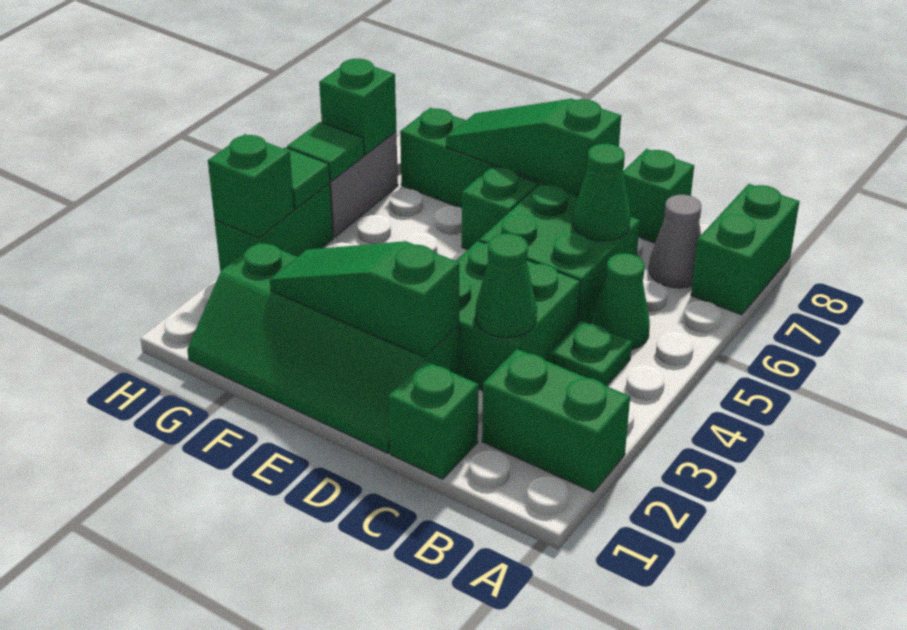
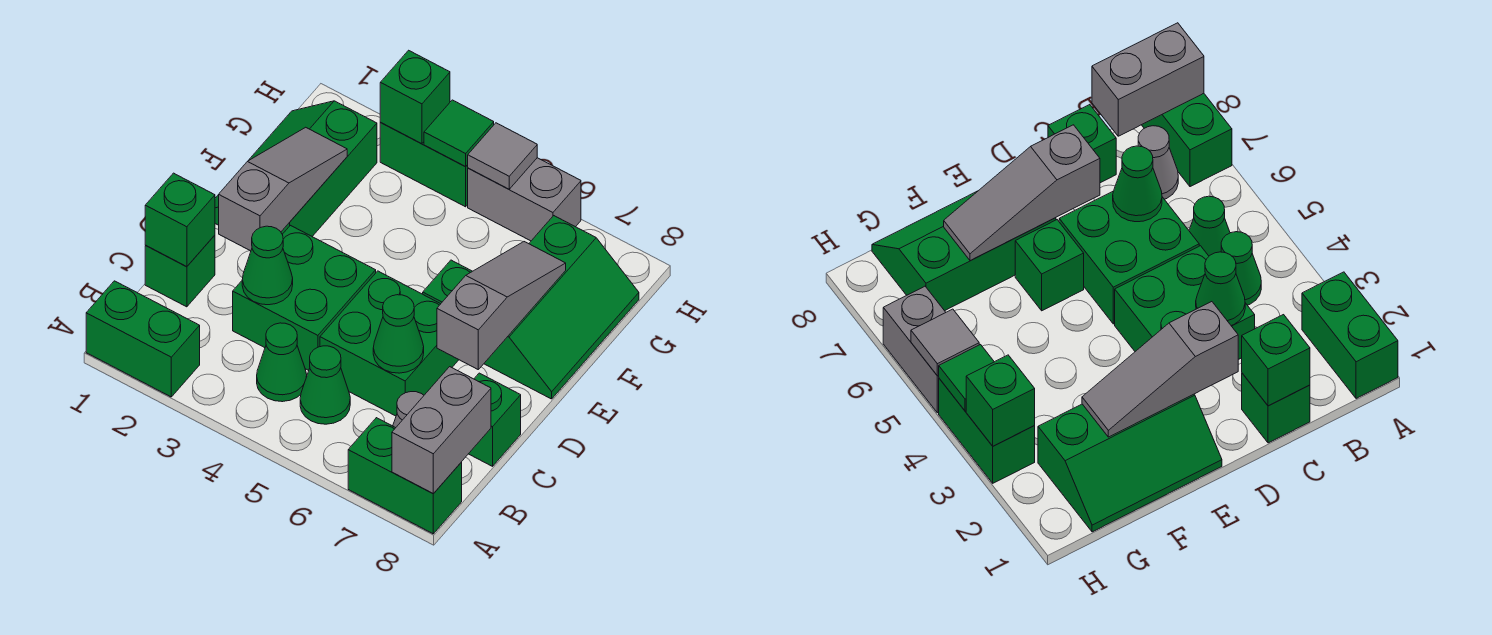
green brick A2:B2 level 1 -> green brick A1:A2 level 1
none -> grey brick A8:B8 level 2
green plate B4 level 1 -> green cone B4 level 1
green slope D1:G2 level 1 top 2 -> green slope E1:G2 level 1 top 2
green slope D2:F2 level 2 top D -> grey slope D2:F2 level 2 top D
green slope D7:F7 level 2 top D -> grey slope D7:F7 level 2 top D
green tile H5 level 2 -> grey tile H5 level 2
green brick H6 level 2 -> green brick C1 level 2

